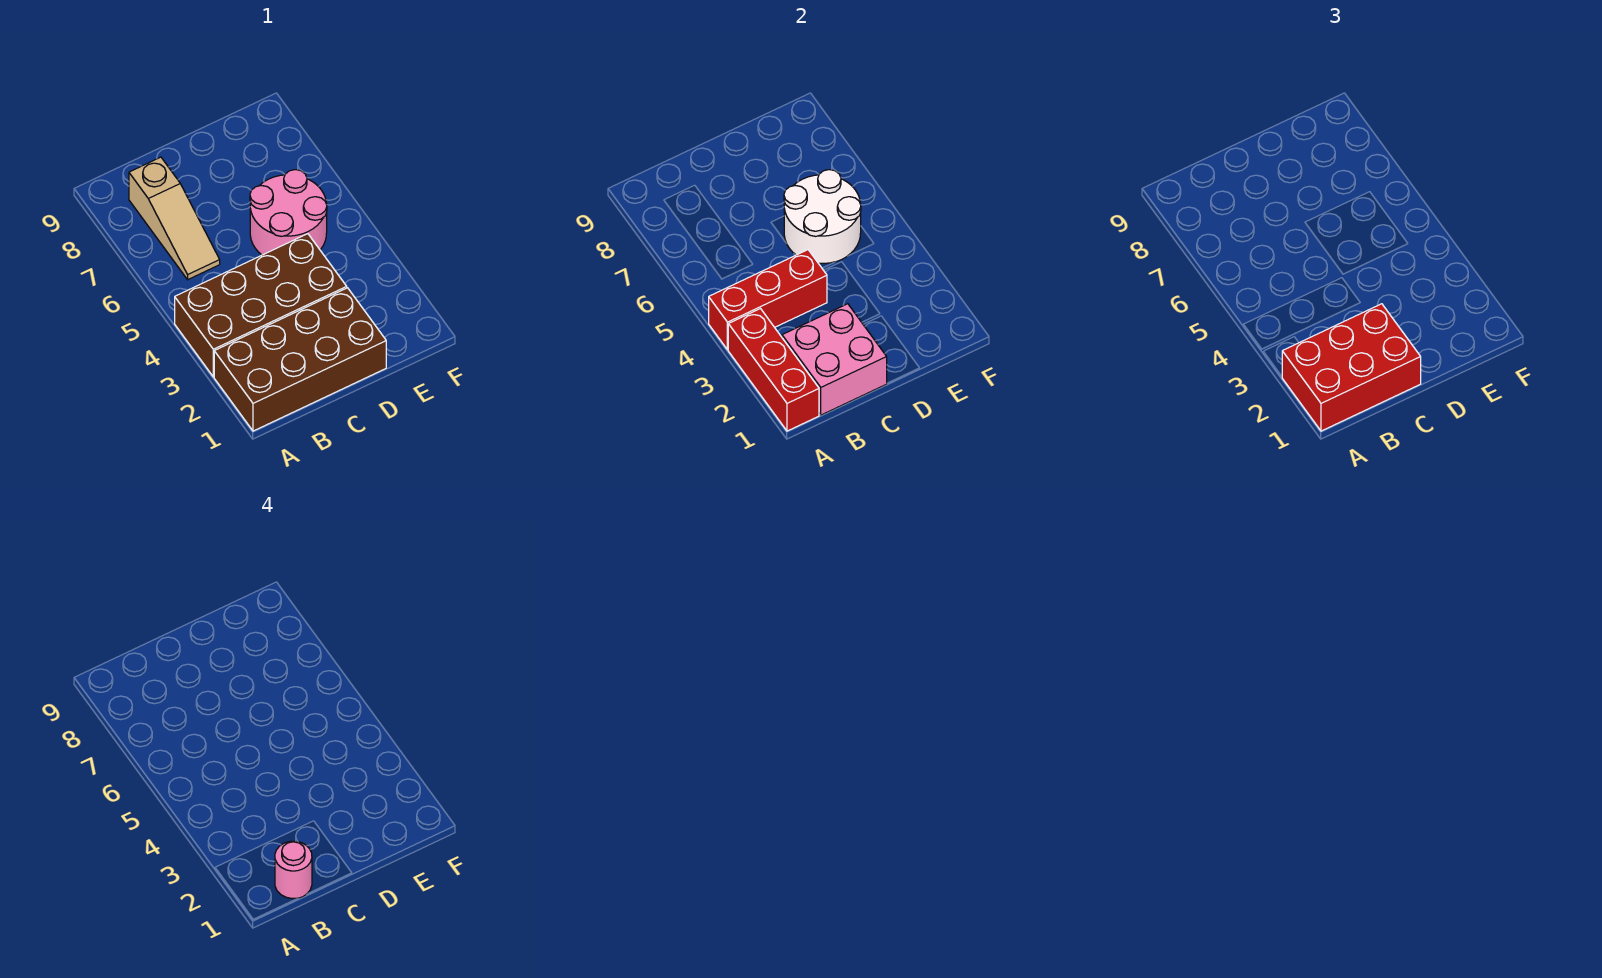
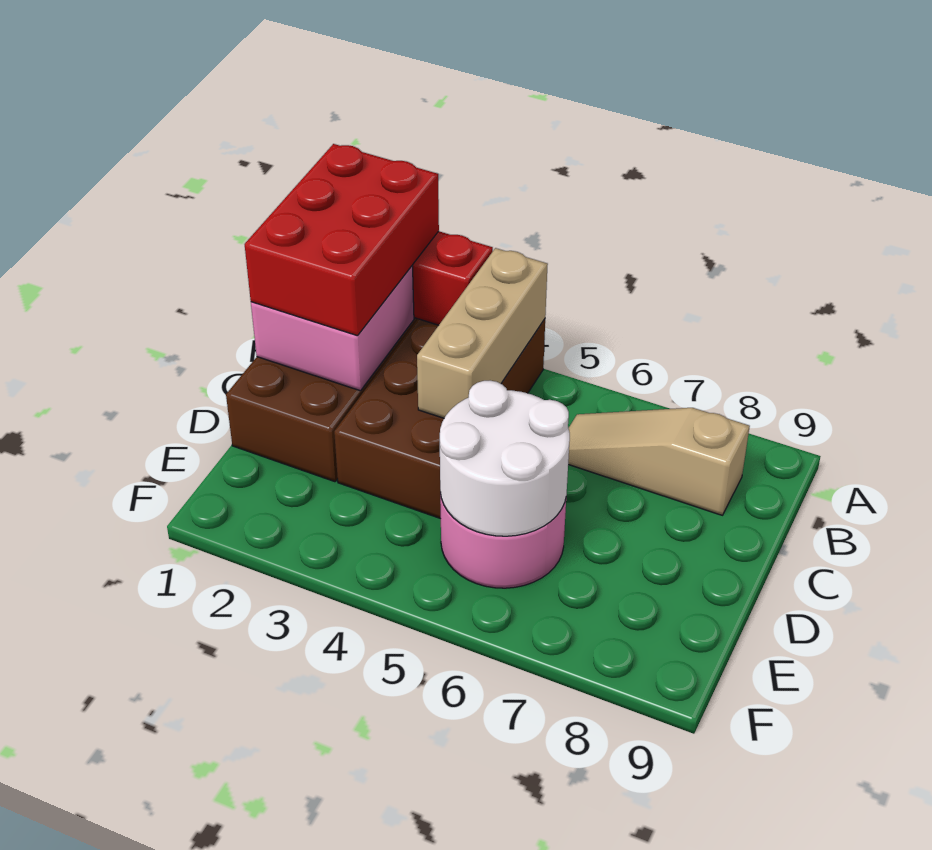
red brick A4:C4 level 2 -> tan brick A4:C4 level 2
pink round brick B1 level 4 -> none

